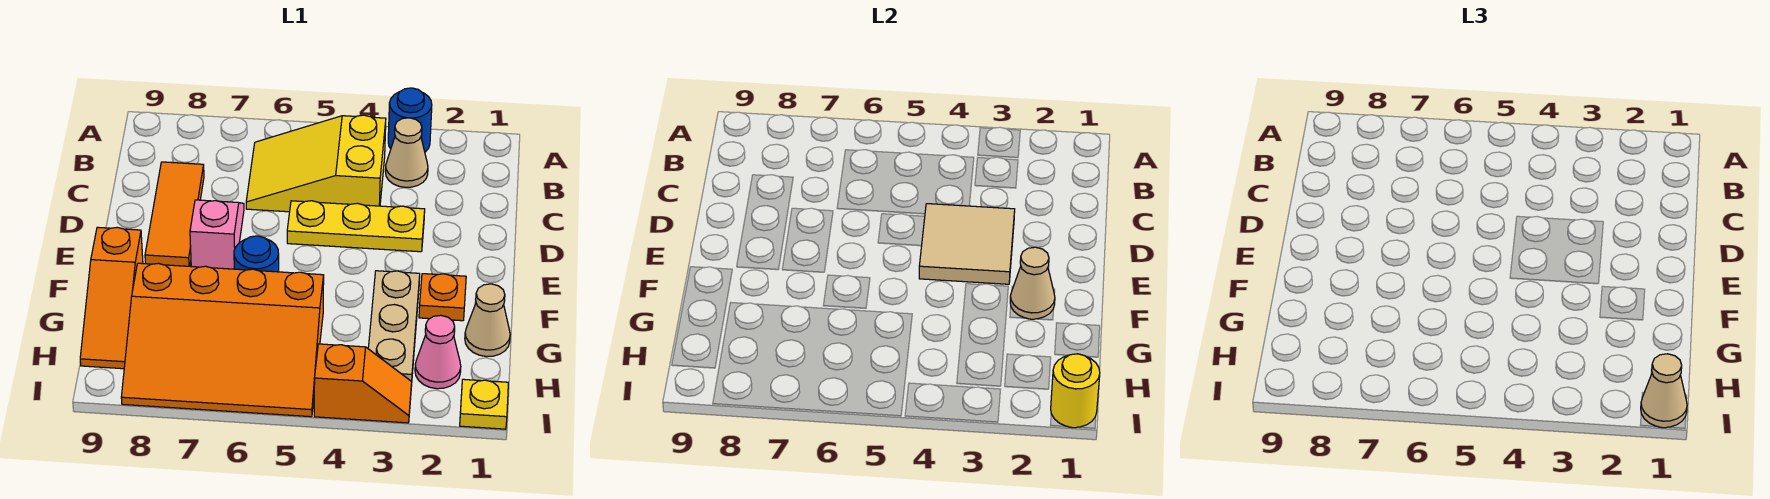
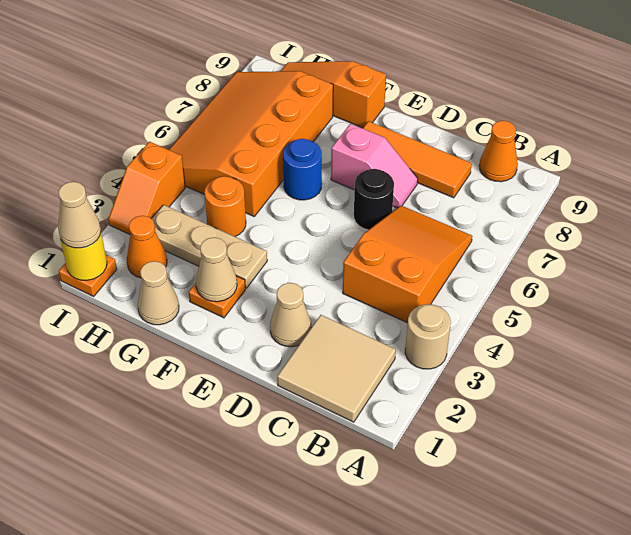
blue round brick A3 level 1 -> tan round brick A3 level 1
tan cone B3 level 1 -> tan cone D2 level 1
yellow slope B4:C6 level 1 top 4 -> orange slope B4:C6 level 1 top 4
none -> orange cone B9 level 1
yellow plate D3:D5 level 1 -> none
tan tile D3:E4 level 2 -> tan tile B1:C2 level 1
none -> black round brick D6 level 1
none -> orange round brick G4 level 1
pink cone H2 level 1 -> orange cone H2 level 1
yellow plate I1 level 1 -> orange plate I1 level 1

